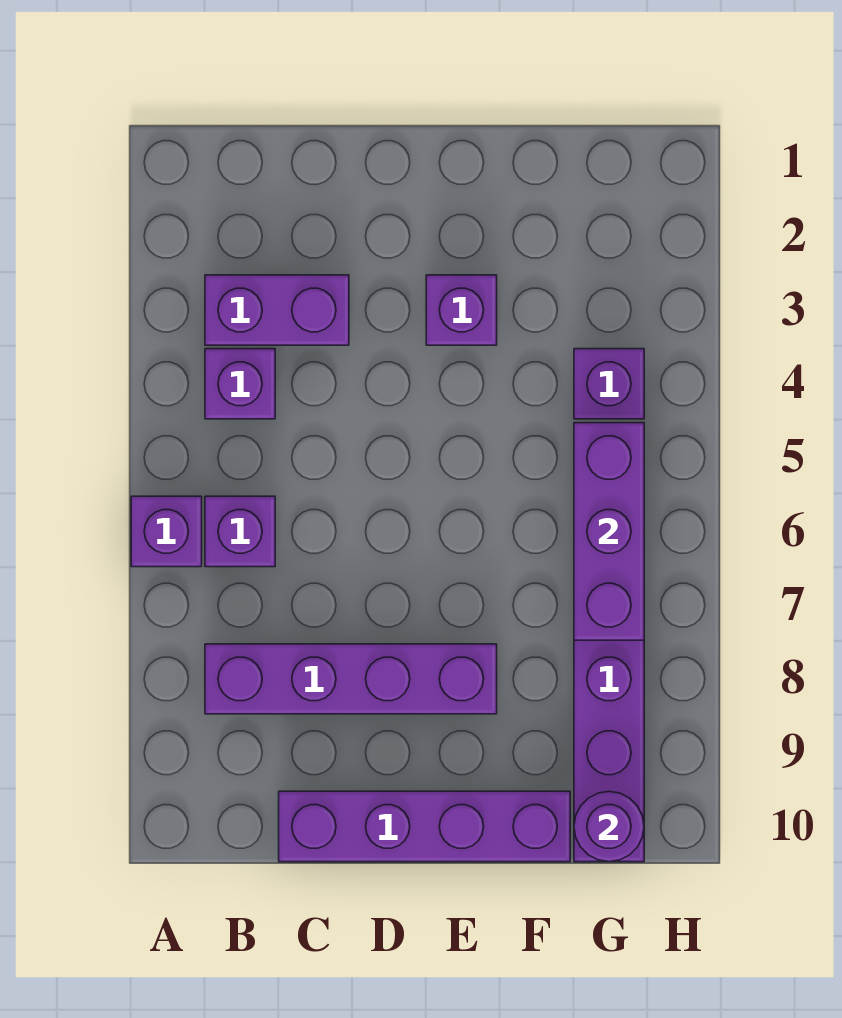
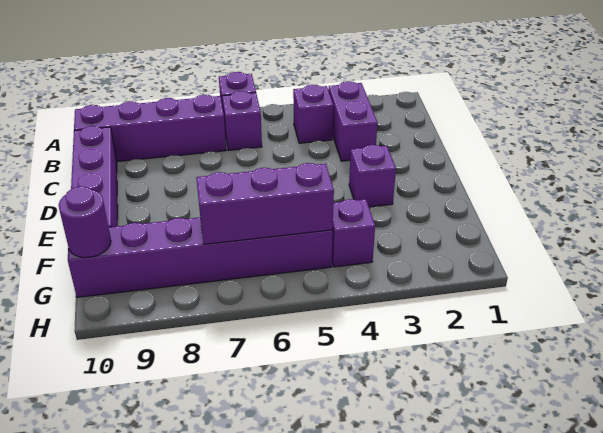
purple brick B8:E8 level 1 -> purple brick B7:B10 level 1

